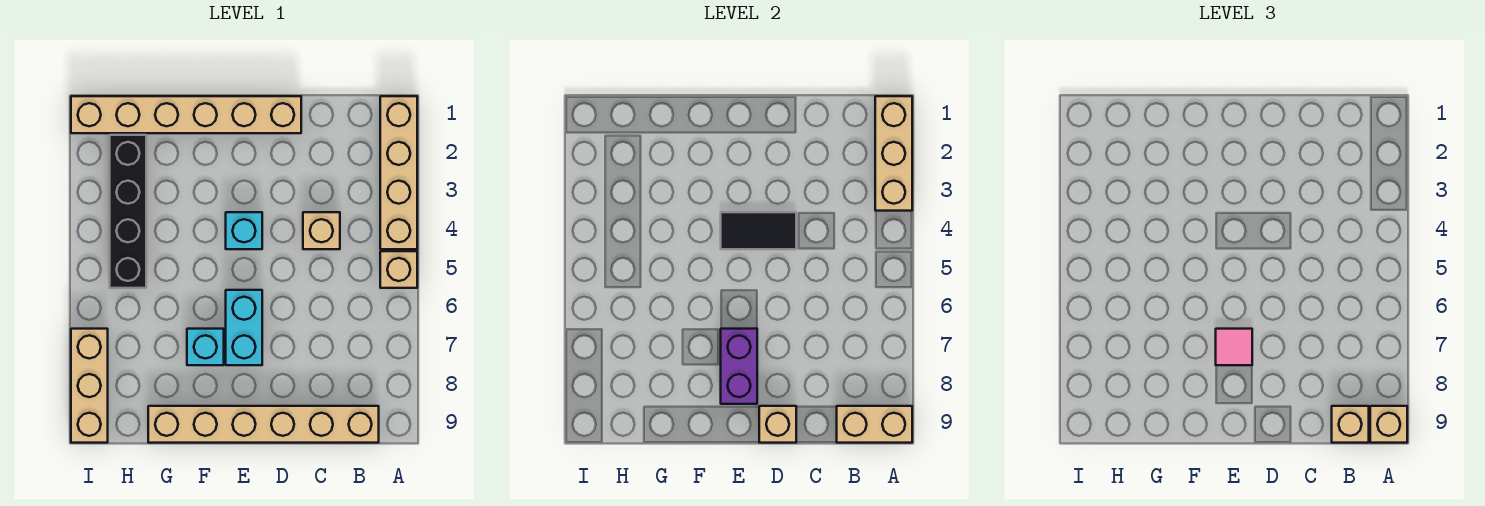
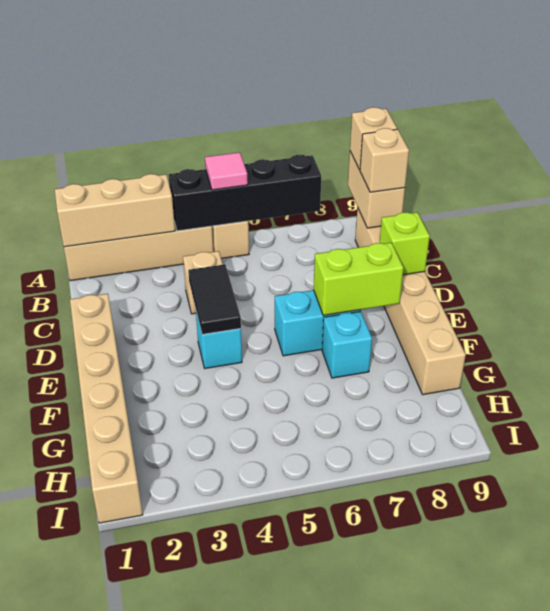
tan brick D9 level 2 -> lime brick D9 level 2
purple brick E7:E8 level 2 -> lime brick E7:E8 level 2
pink tile E7 level 3 -> pink tile A5 level 3
black brick H2:H5 level 1 -> black brick A4:A7 level 2
tan brick I7:I9 level 1 -> none

